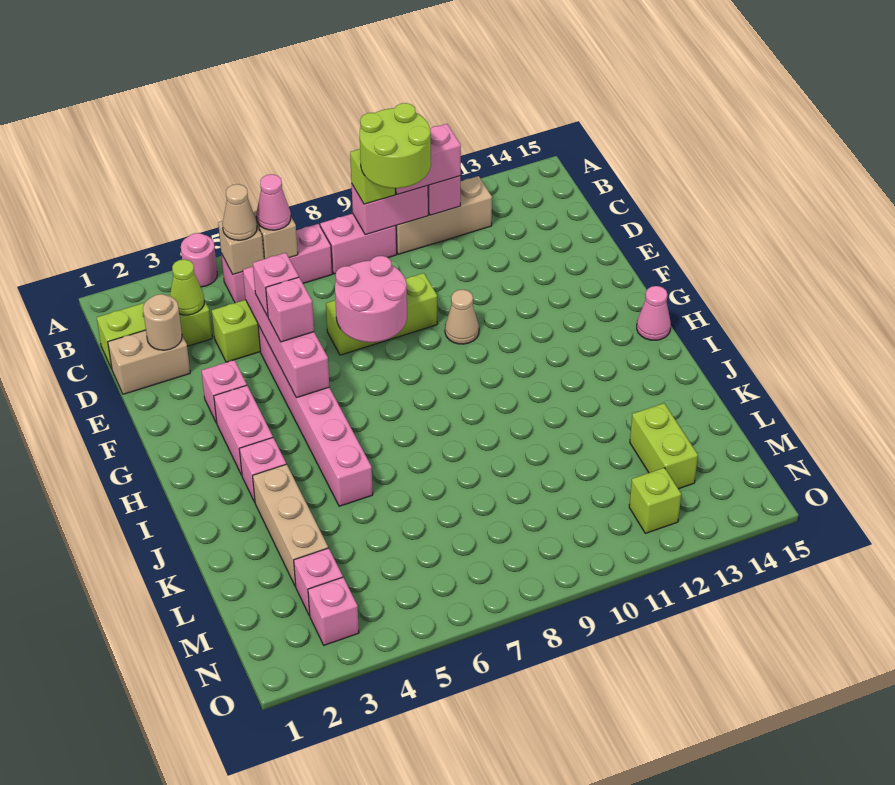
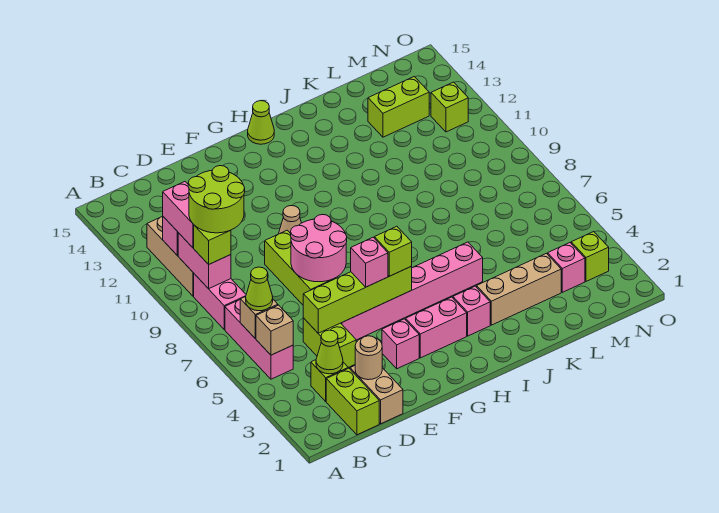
pink round brick A4 level 1 -> none
tan cone B5 level 3 -> none
pink cone B6 level 3 -> lime cone B6 level 3
pink brick D5:G5 level 2 -> lime brick D5:G5 level 2
pink brick E5 level 3 -> none
none -> lime brick G5 level 3
pink cone H15 level 1 -> lime cone H15 level 1
pink brick N3 level 1 -> lime brick N3 level 1

